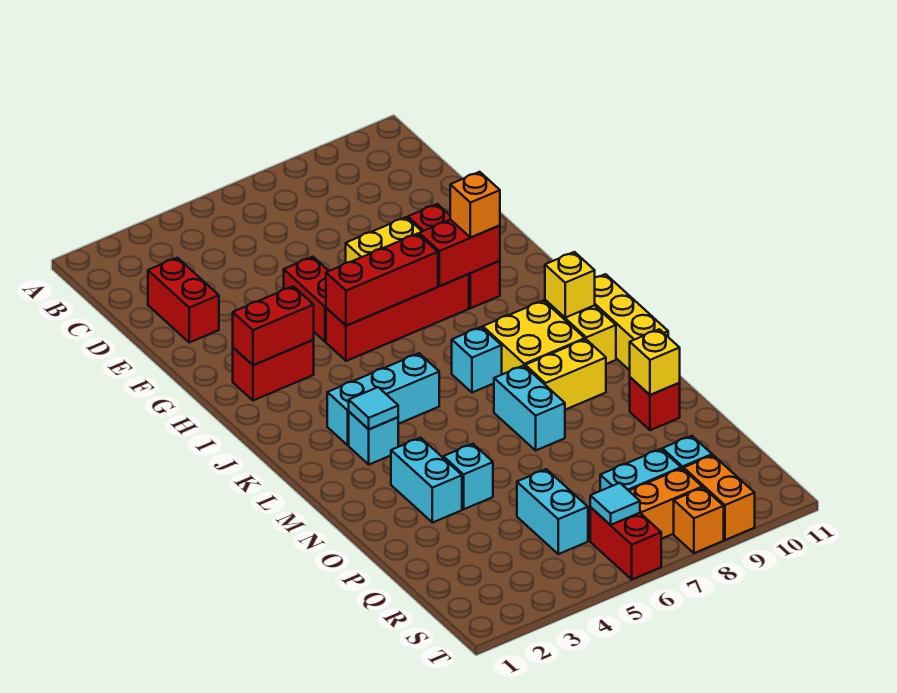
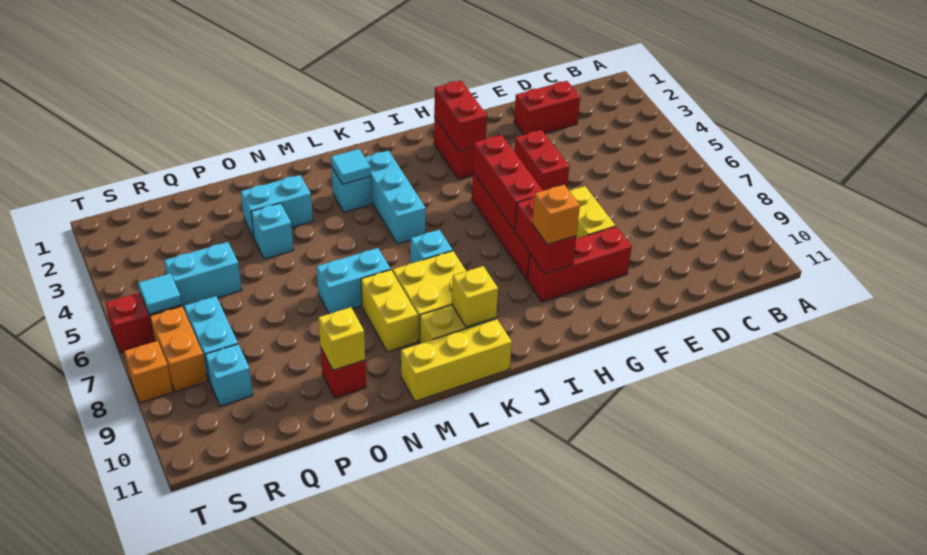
red brick F5:G5 level 1 -> red brick F4:F5 level 1
orange brick S9:T9 level 1 -> none

